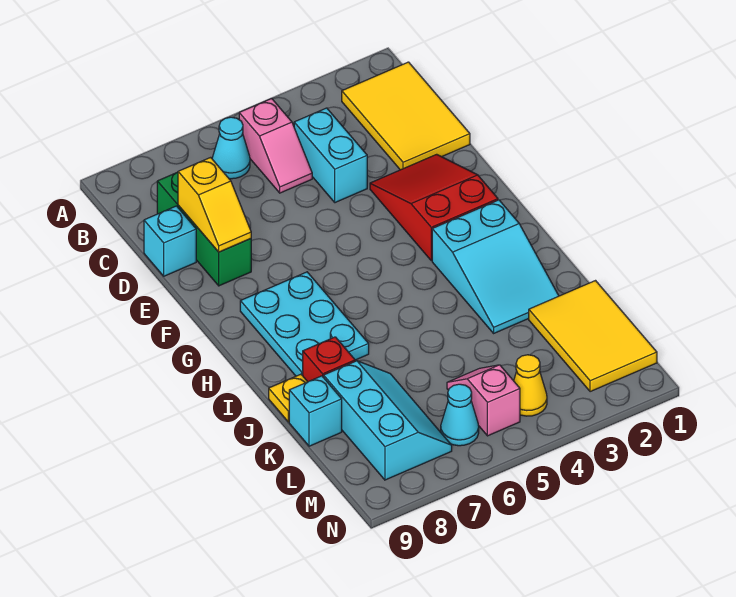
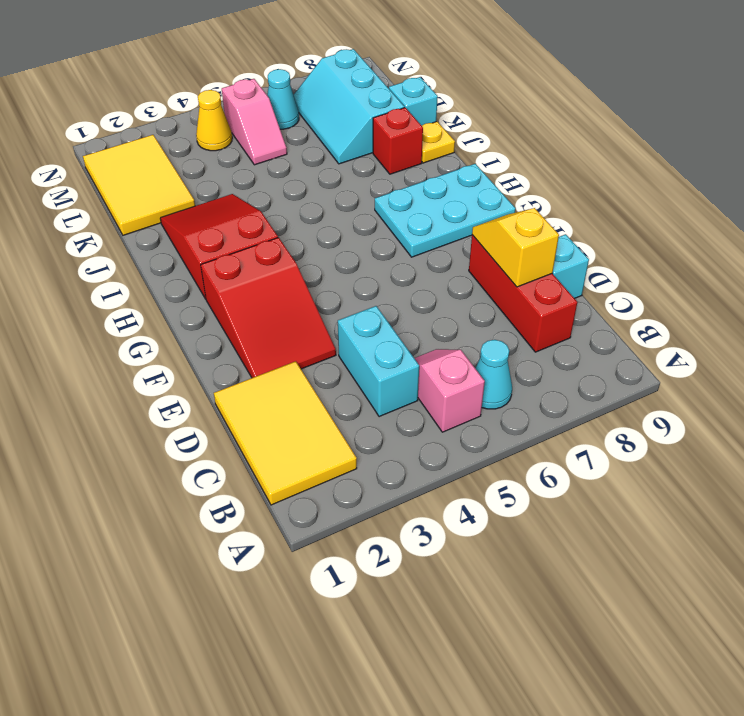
green brick C8:E8 level 1 -> red brick C8:E8 level 1
cyan plate G7:I8 level 1 -> cyan plate G7:H9 level 1
cyan slope H2:J3 level 1 top H -> red slope H2:J3 level 1 top H

